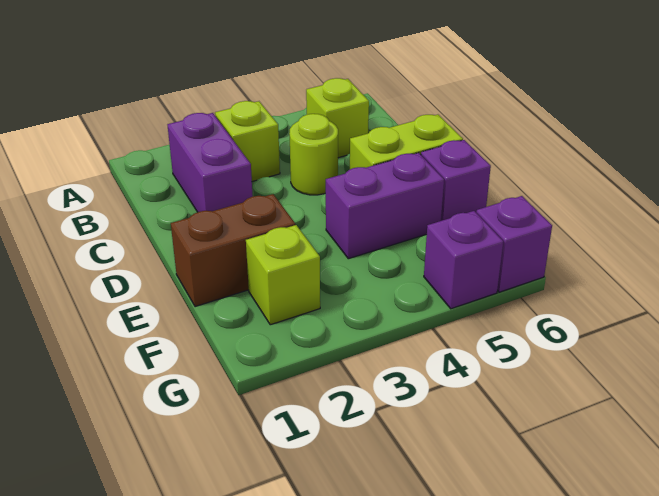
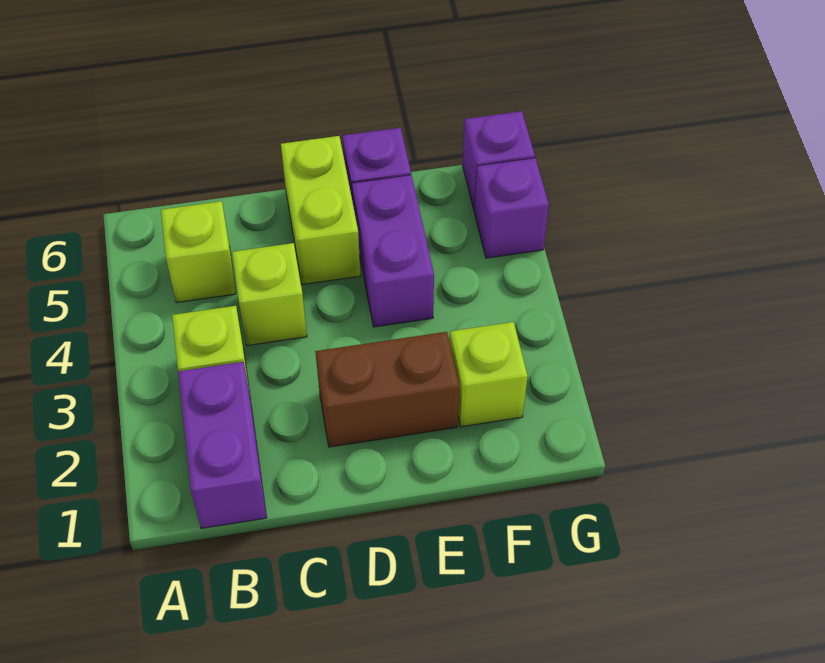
purple brick B2:C2 level 1 -> purple brick B1:B2 level 1
lime round brick C4 level 1 -> lime brick C4 level 1
brown brick E1:E2 level 1 -> brown brick D2:E2 level 1

